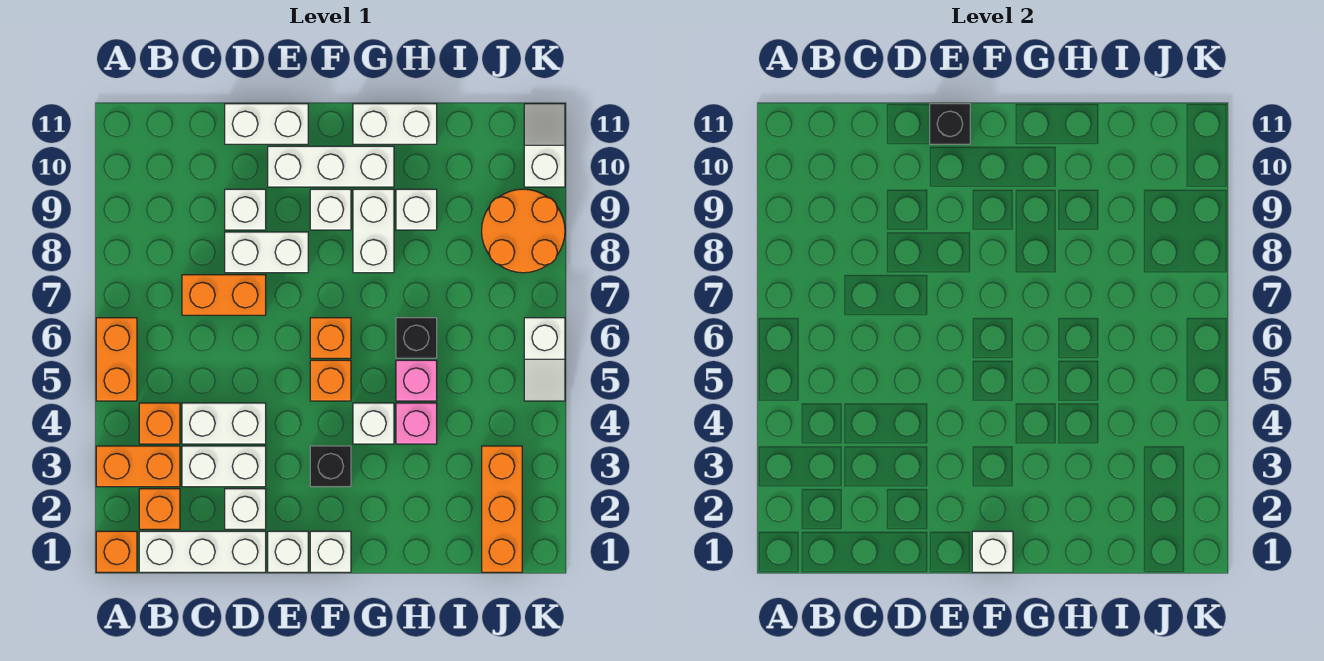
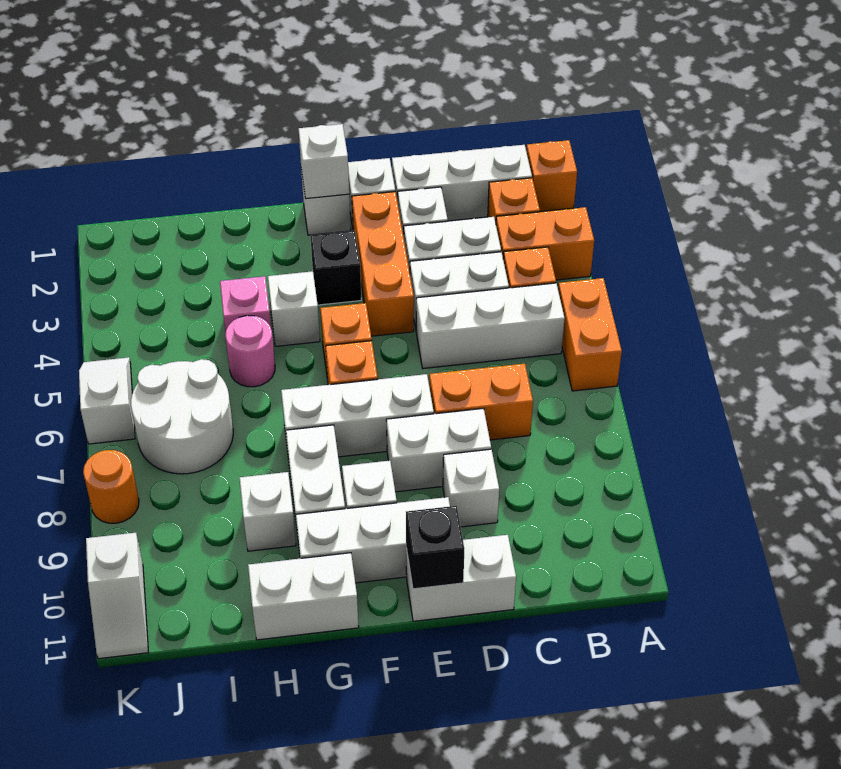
none -> white brick B5:D5 level 1
none -> white brick E7:G7 level 1
pink brick H5 level 1 -> pink round brick H5 level 1
black brick H6 level 1 -> none
none -> white round brick I6:J7 level 1
orange brick J1:J3 level 1 -> orange brick E2:E4 level 1
orange round brick J8:K9 level 1 -> orange round brick K8 level 1

